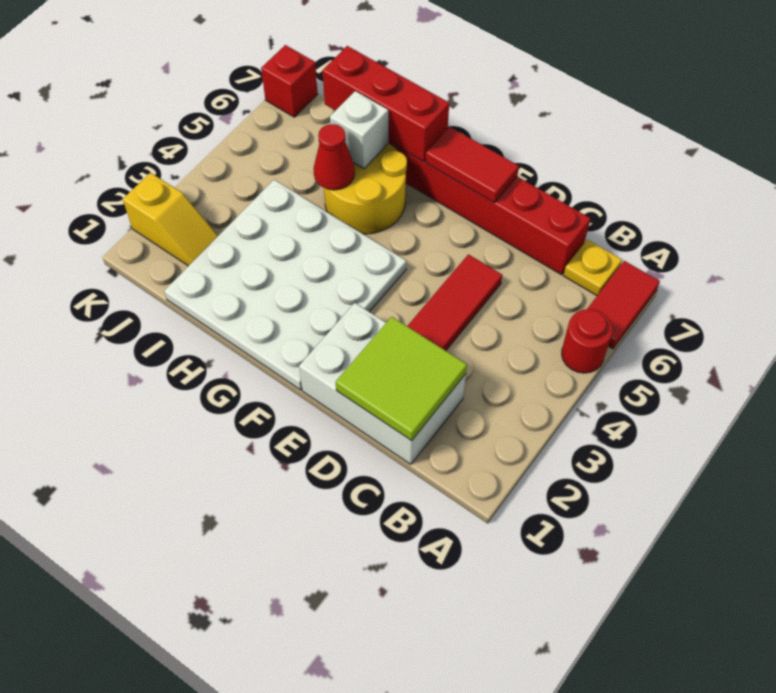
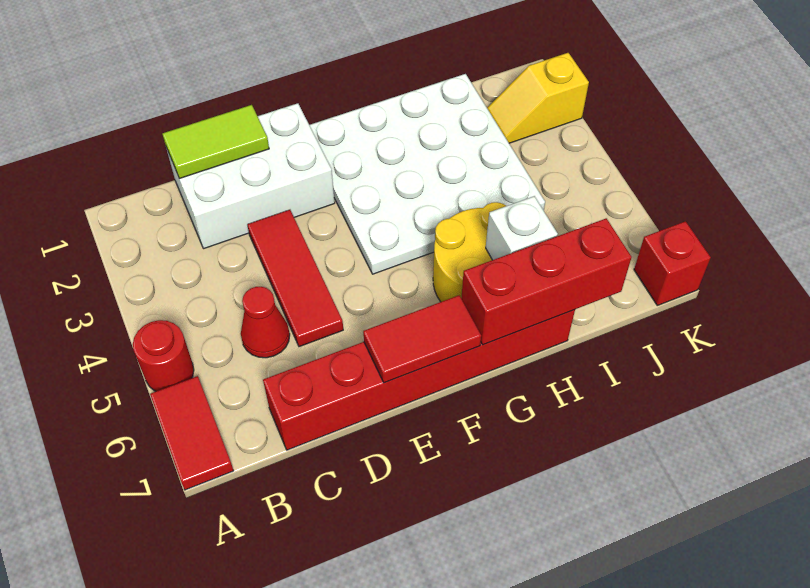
yellow plate B7 level 1 -> none
lime tile C1:D2 level 2 -> lime tile C1:D1 level 2
red cone H5 level 2 -> red cone C5 level 1

